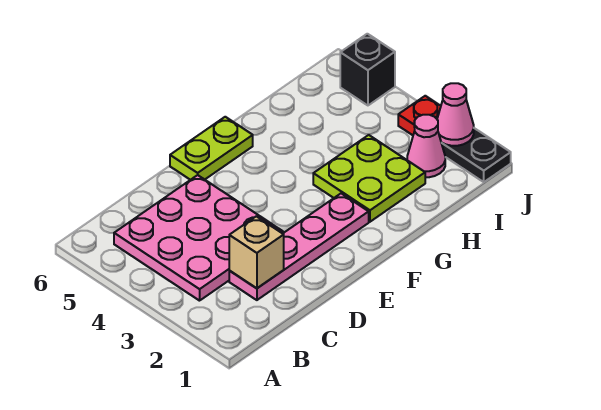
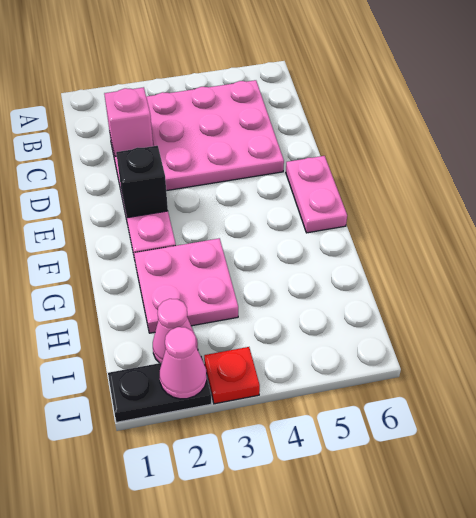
tan brick C2 level 2 -> pink brick C2 level 2
lime plate E6:F6 level 1 -> pink plate E6:F6 level 1
lime plate G2:H3 level 1 -> pink plate G2:H3 level 1
black brick J5 level 1 -> black brick E2 level 2

